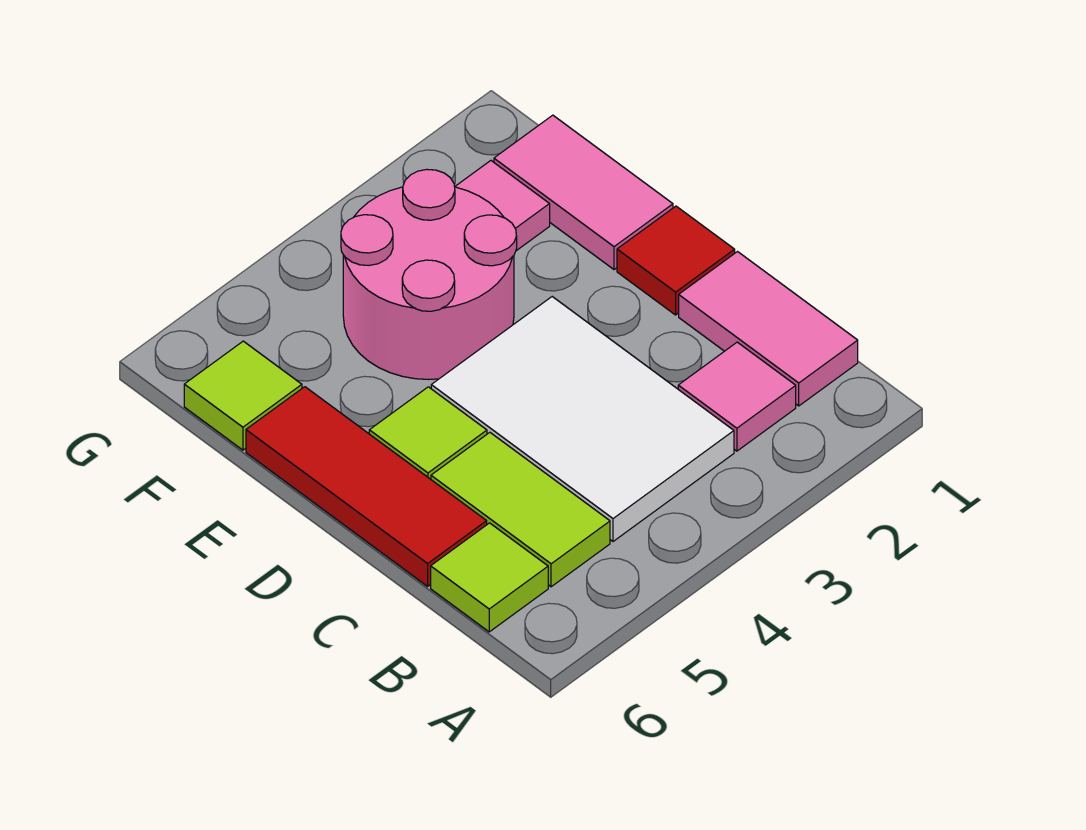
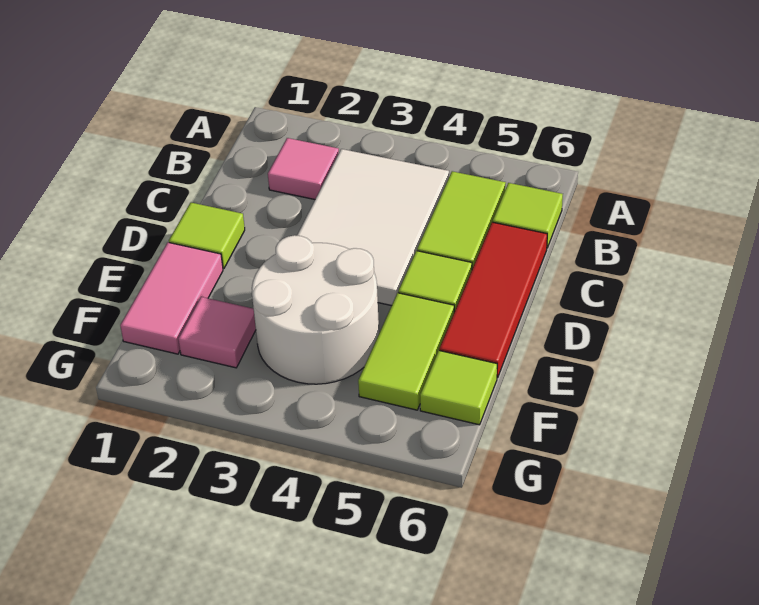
pink tile B1:C1 level 1 -> none
red tile D1 level 1 -> lime tile D1 level 1
pink round brick E3:F4 level 1 -> white round brick E3:F4 level 1
none -> lime tile E5:F5 level 1

